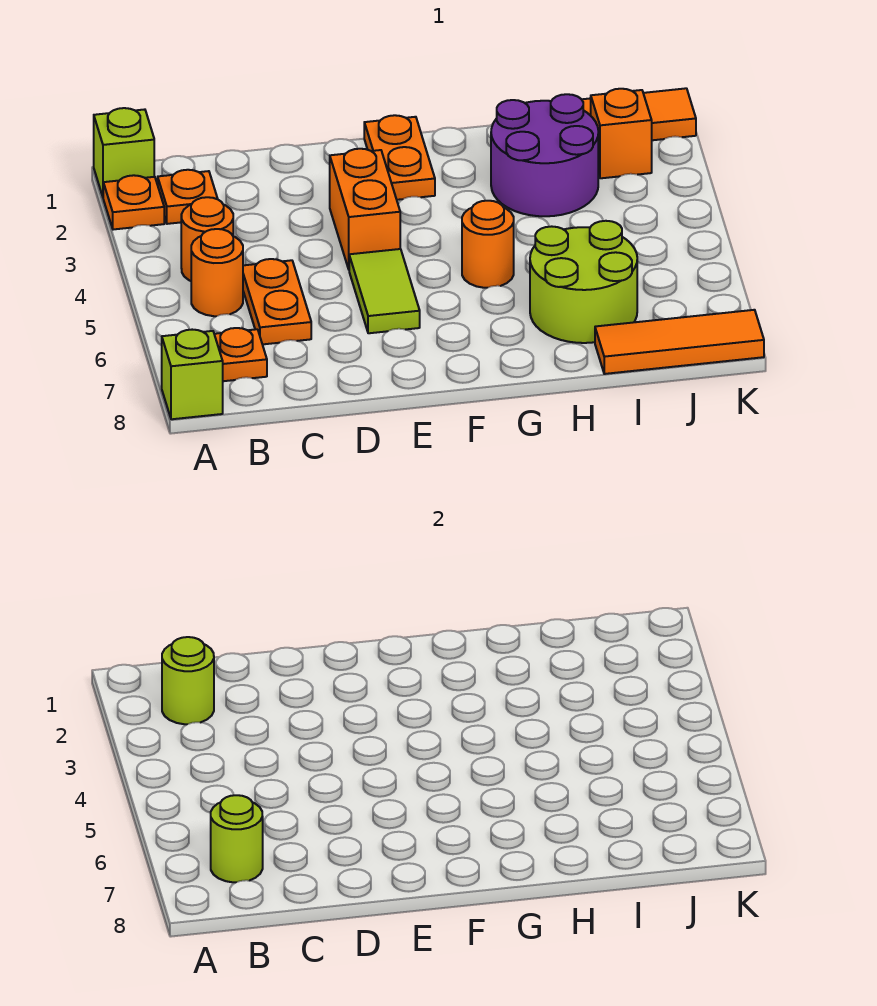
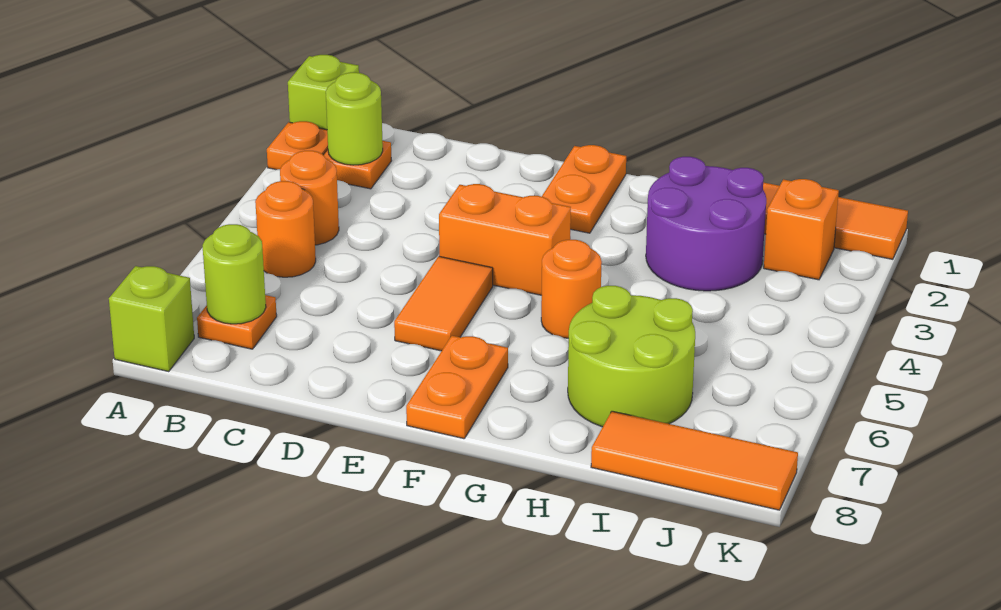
orange plate C5:C6 level 1 -> orange plate F7:F8 level 1
orange brick E3:E4 level 1 -> orange brick E4:F4 level 1
lime tile E5:E6 level 1 -> orange tile E5:E6 level 1

